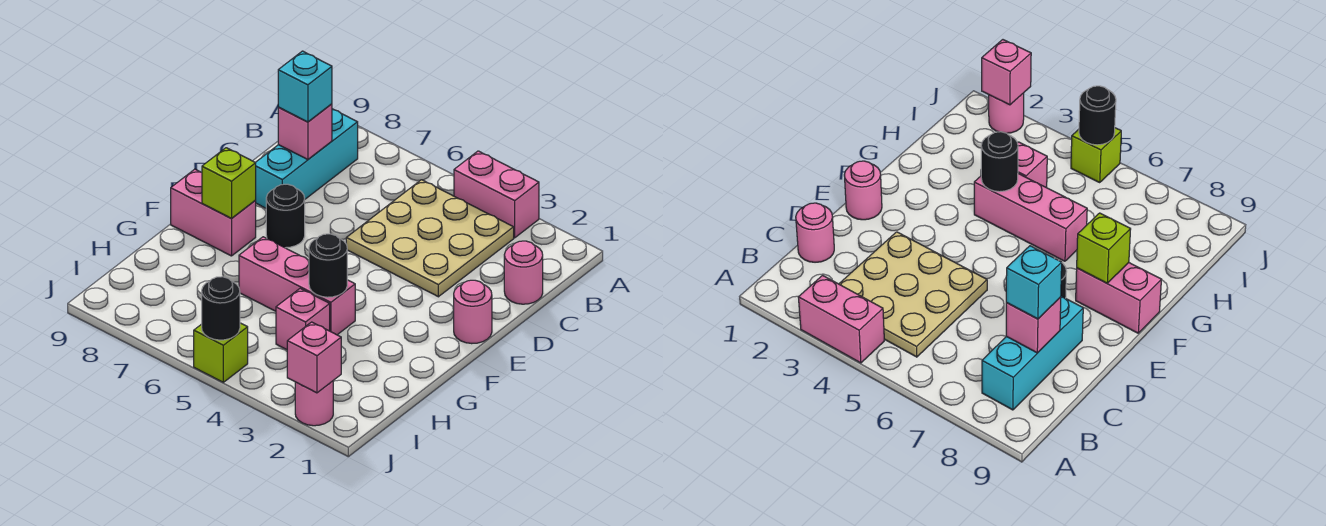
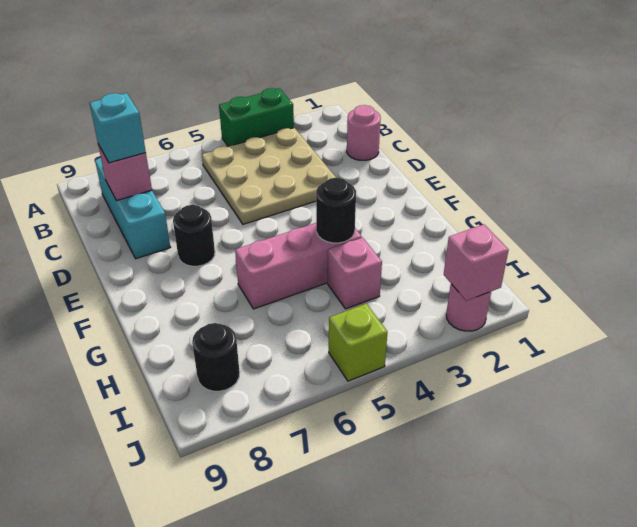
pink brick A3:A4 level 1 -> green brick A3:A4 level 1
pink round brick E1 level 1 -> none
pink brick F8:F9 level 1 -> none
lime brick F8 level 2 -> none
black round brick J5 level 2 -> black round brick I8 level 1

